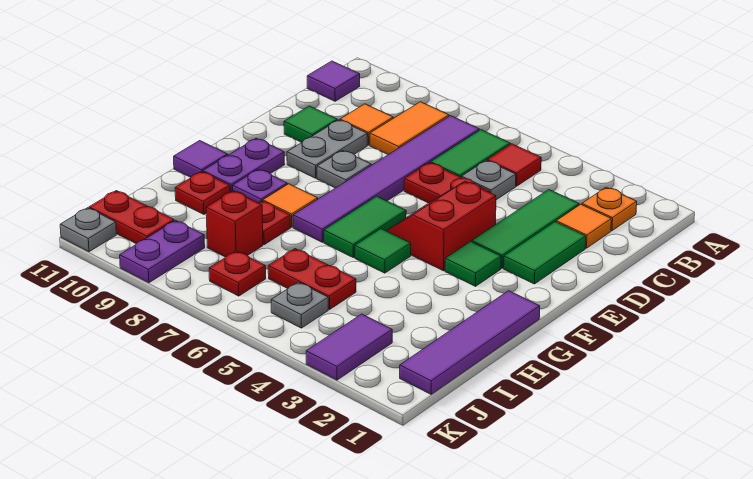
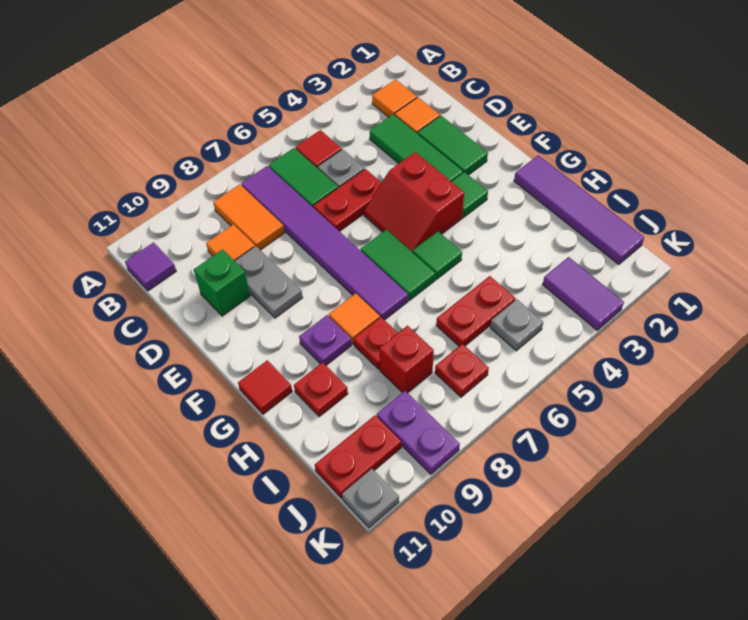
orange plate B2 level 1 -> orange tile B2 level 1
green tile D10 level 1 -> green brick D10 level 1
grey plate E8 level 1 -> none
purple plate F10:G10 level 1 -> none
purple tile G11 level 1 -> red tile G11 level 1

